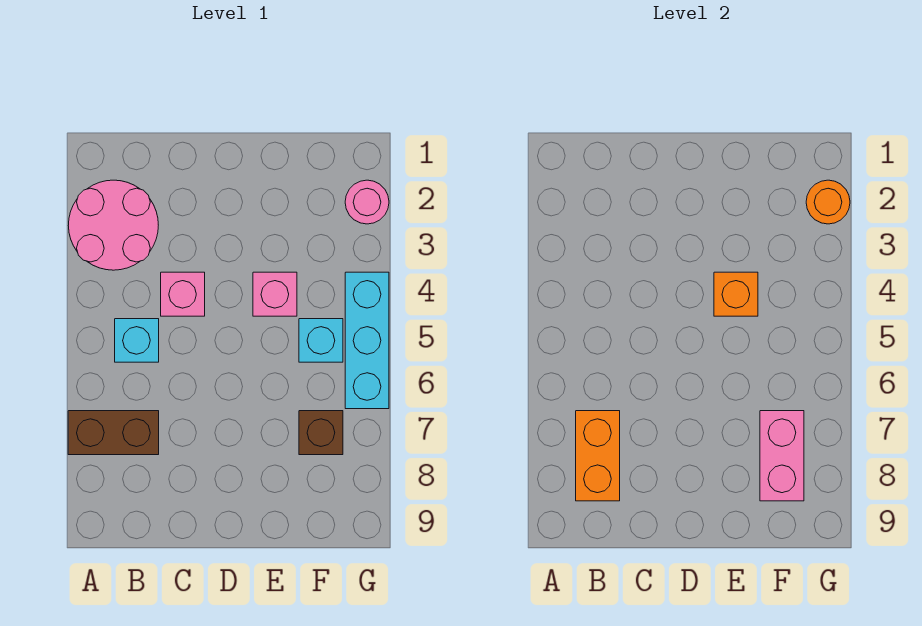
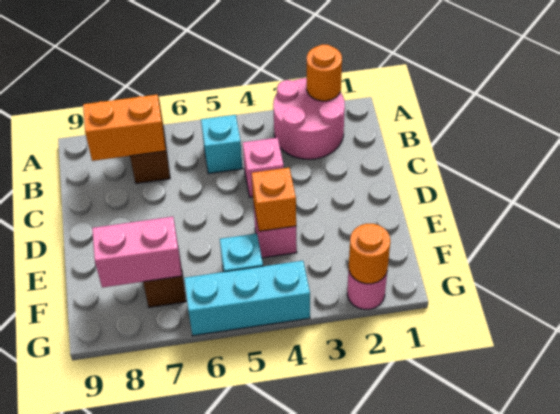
none -> orange round brick A2 level 2

